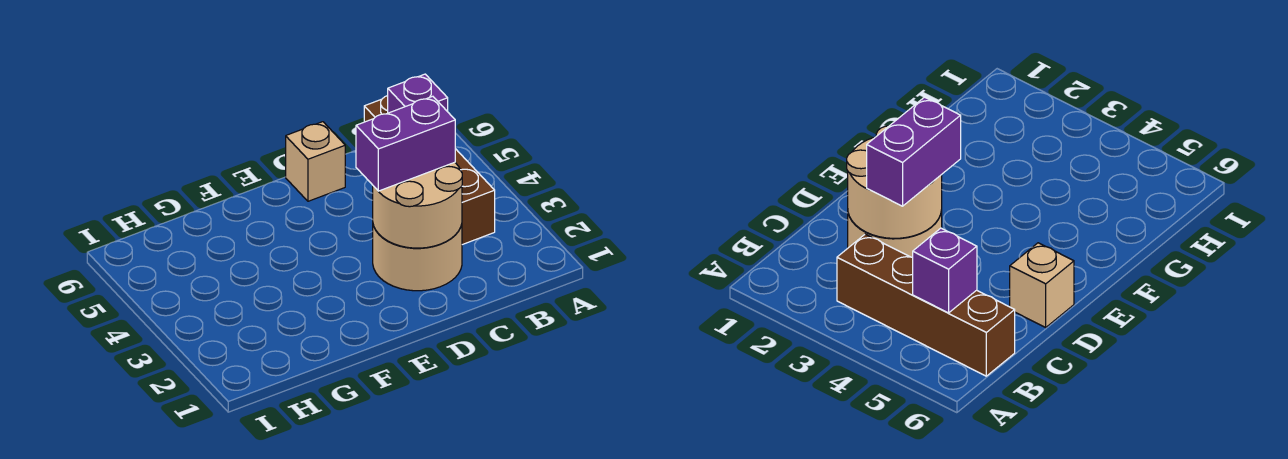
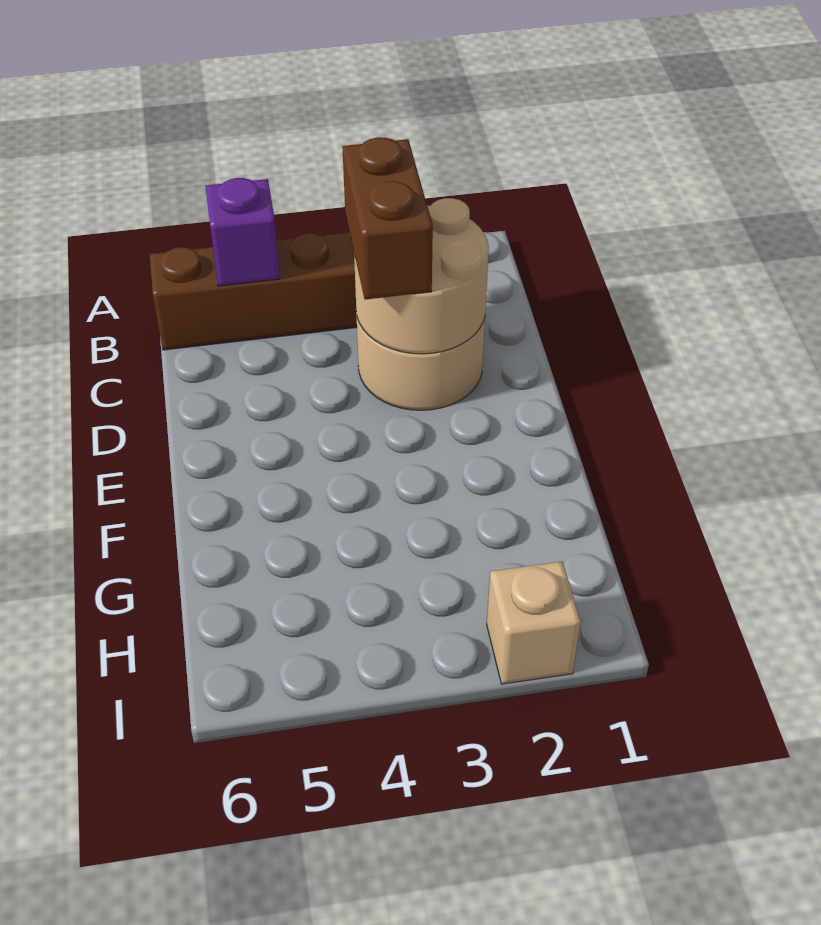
purple brick C3:D3 level 3 -> brown brick C3:D3 level 3
tan brick D6 level 1 -> tan brick I2 level 1

